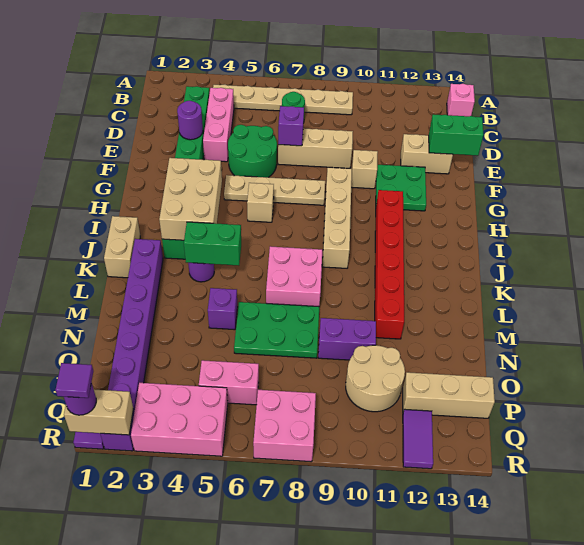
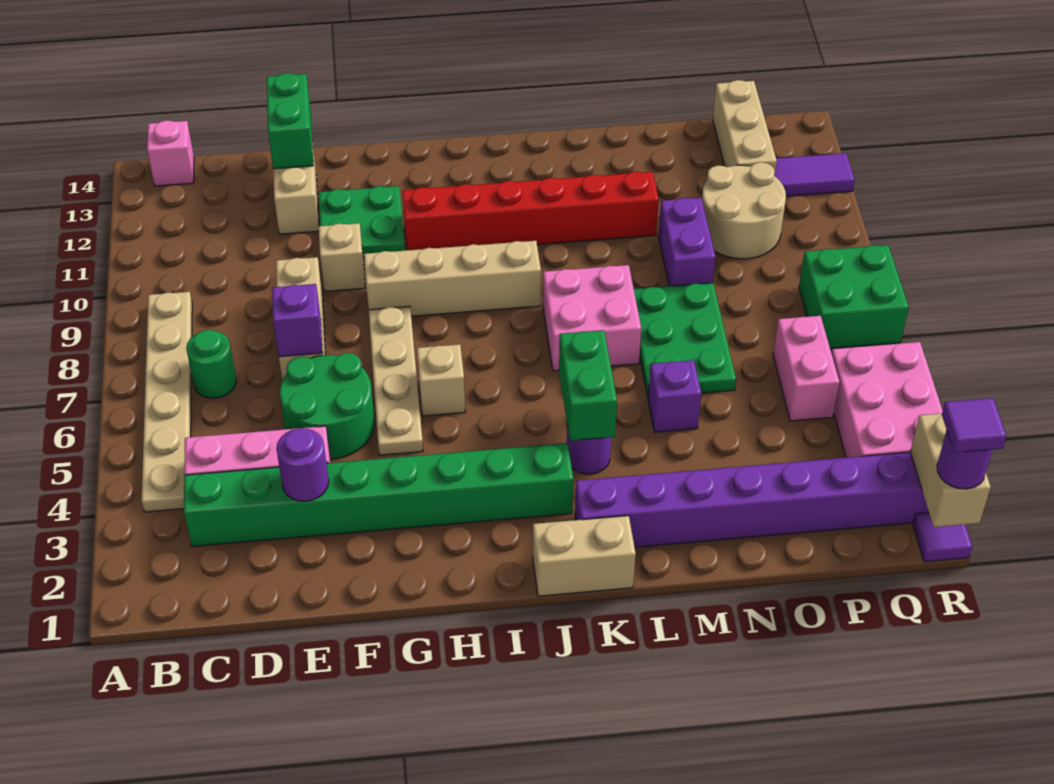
tan brick H3:J4 level 2 -> none
pink brick Q7:R8 level 1 -> green brick Q7:R8 level 1

